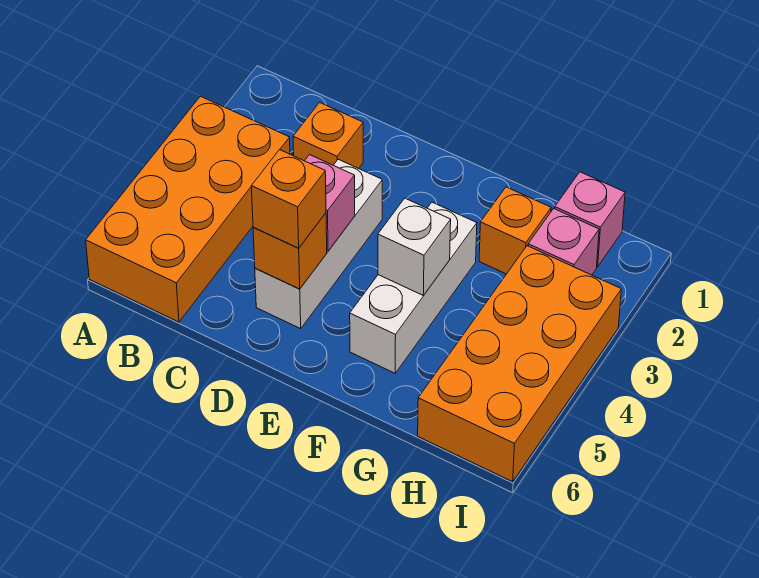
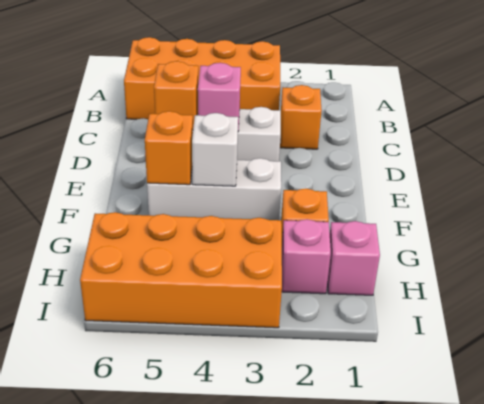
orange brick D5 level 3 -> orange brick F5 level 2

